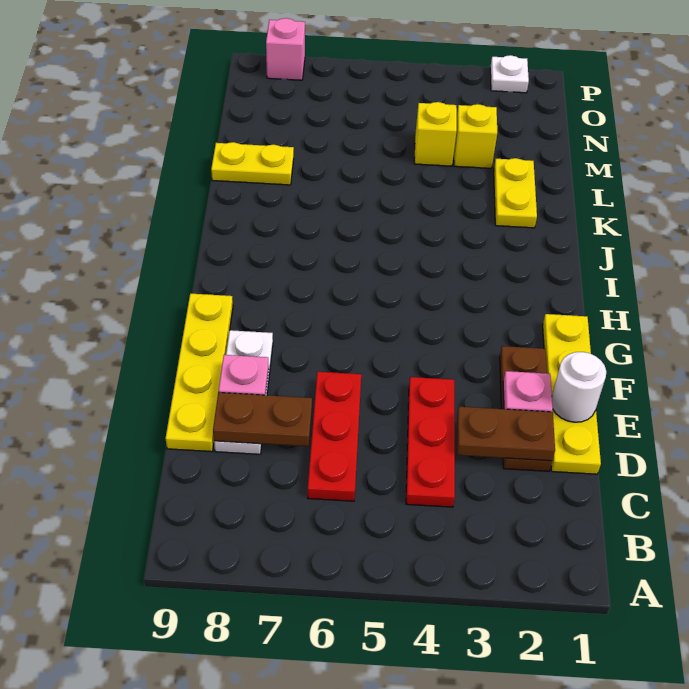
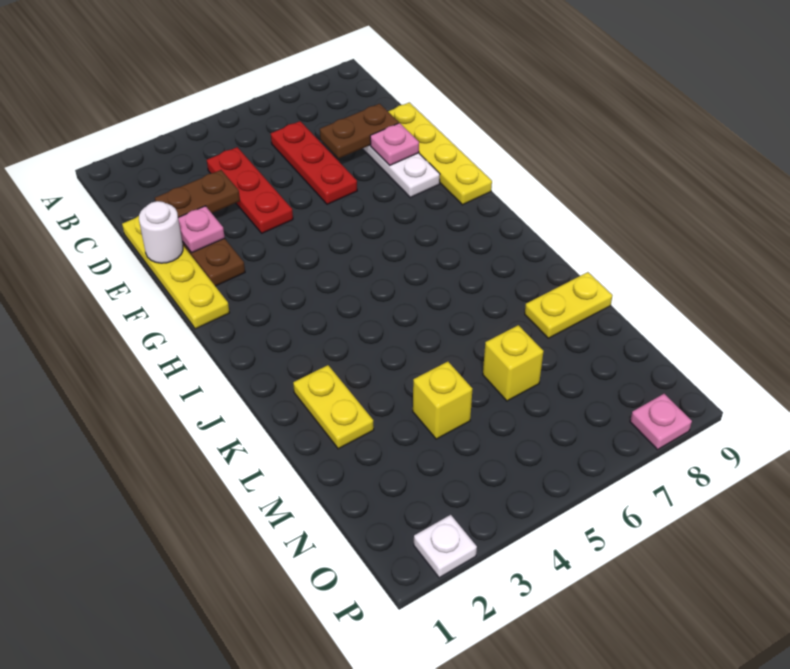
yellow brick M3 level 1 -> yellow brick M6 level 1
pink brick P8 level 1 -> pink plate P8 level 1

